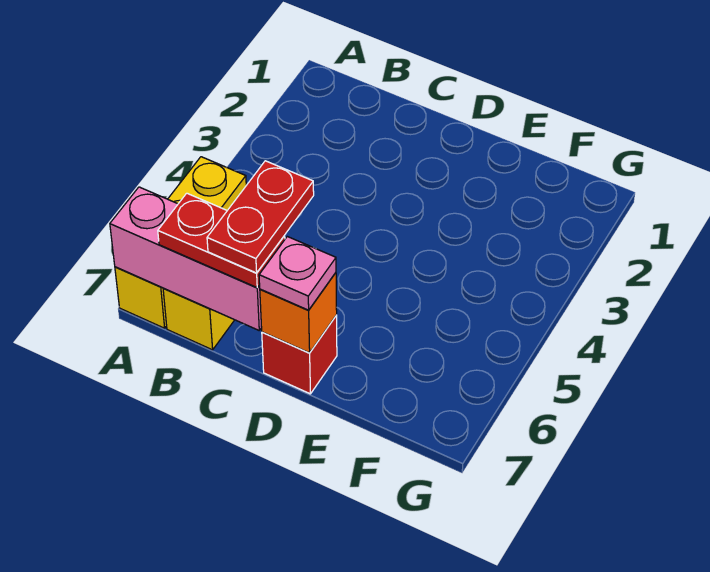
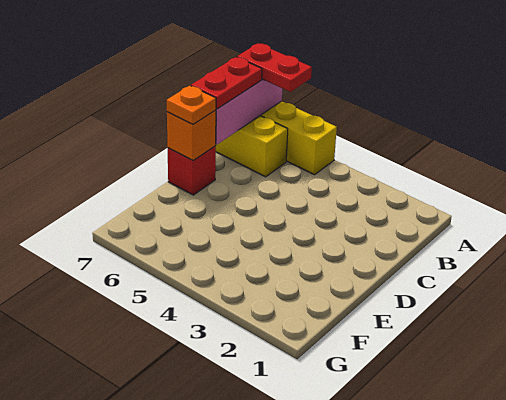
red plate C6:C7 level 4 -> red plate A6:A7 level 3
pink plate D7 level 3 -> orange plate D7 level 3

